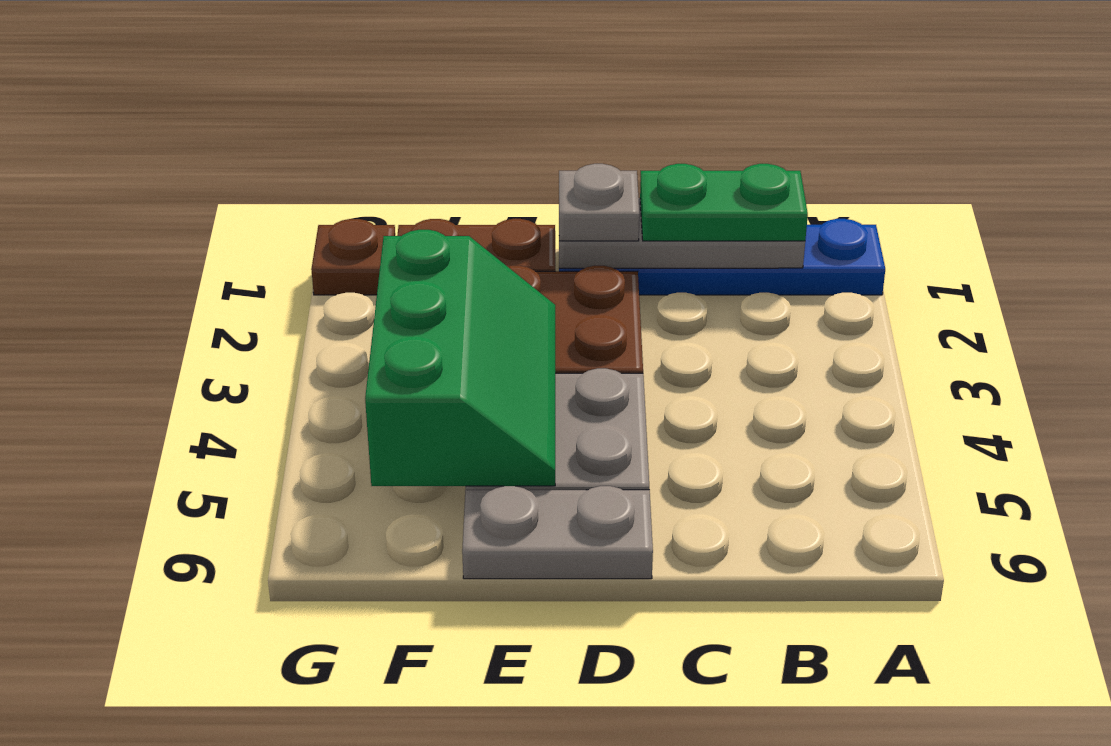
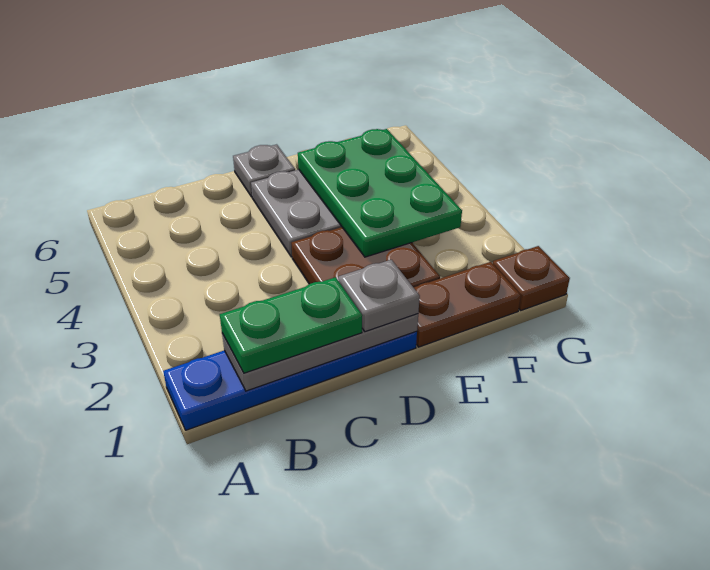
grey plate D6:E6 level 1 -> grey plate D6 level 1
green slope E3:F5 level 2 top F -> green plate E3:F5 level 2

